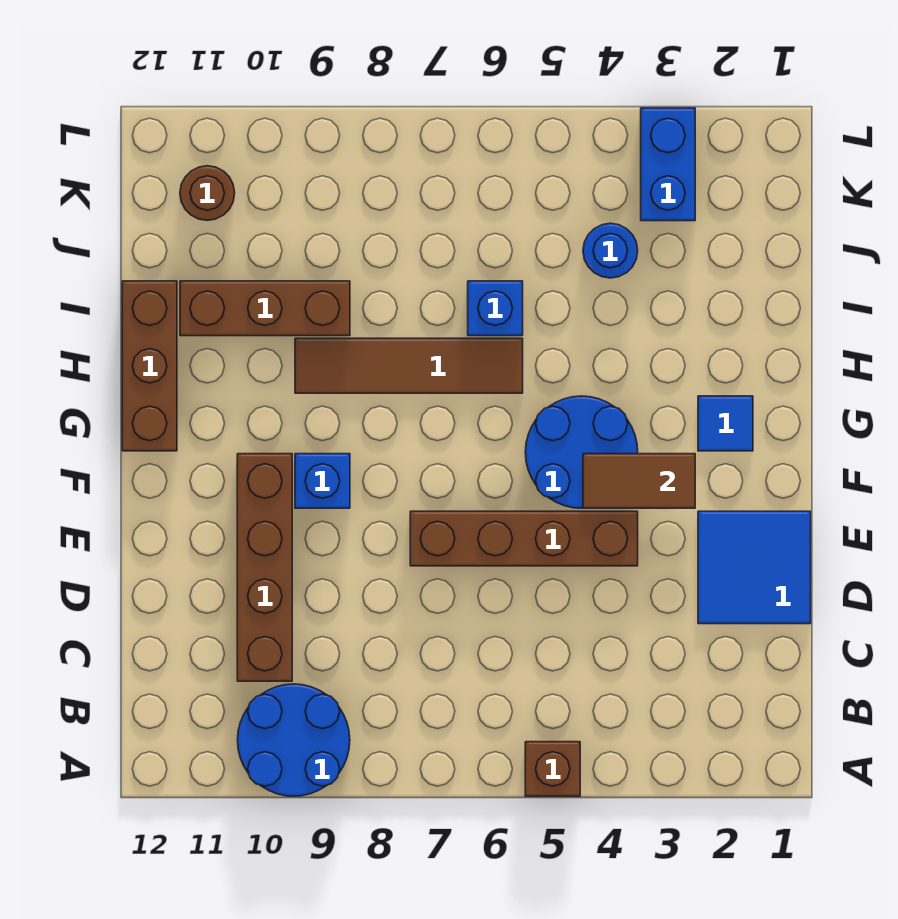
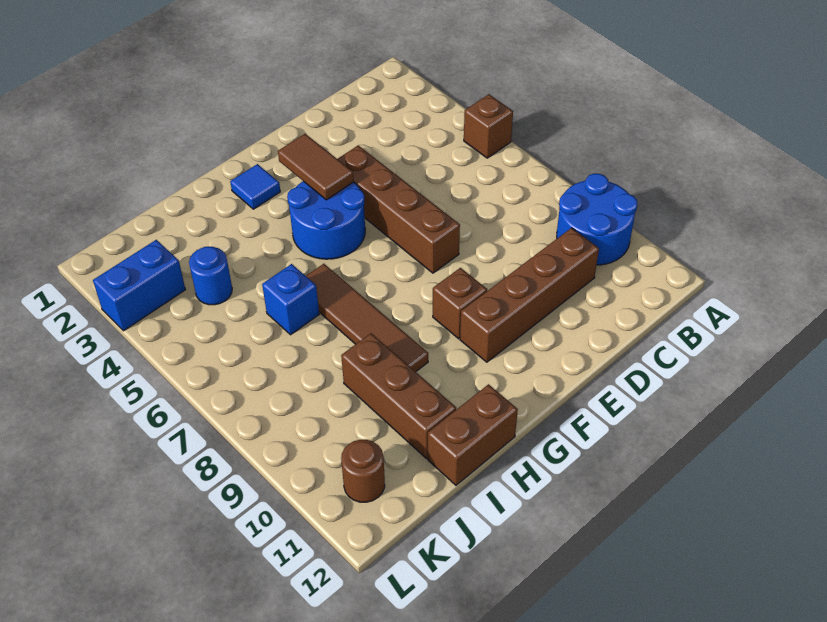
blue tile D1:E2 level 1 -> none
blue brick F9 level 1 -> brown brick F9 level 1
brown brick G12:I12 level 1 -> brown brick H12:I12 level 1

